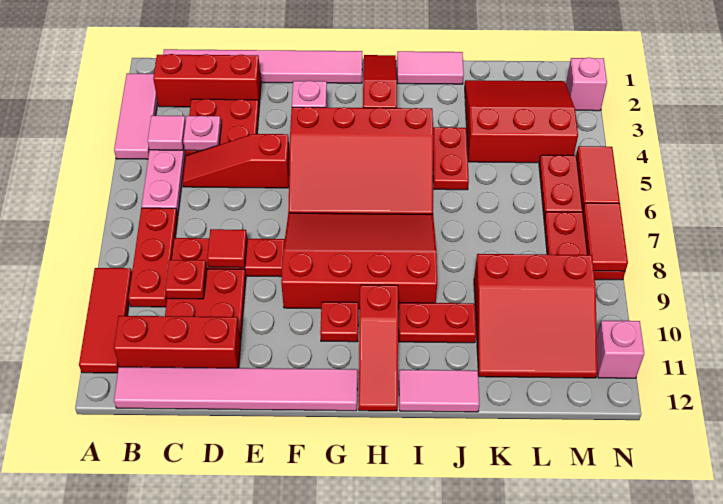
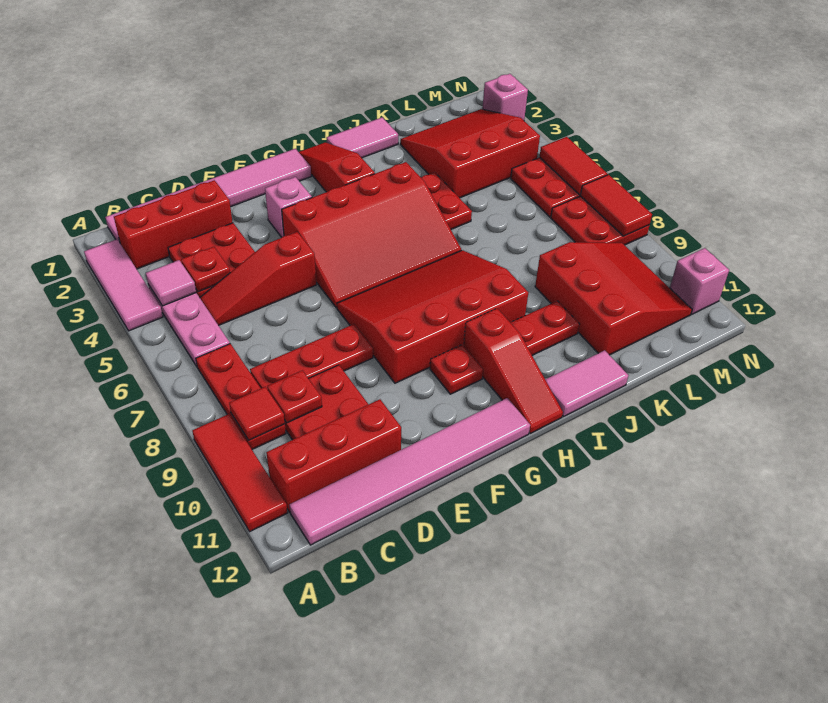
pink plate C4 level 2 -> red plate C4 level 2
red tile D8 level 2 -> red tile B9 level 2
red slope K9:M11 level 1 top 9 -> red slope K9:M11 level 1 top K

